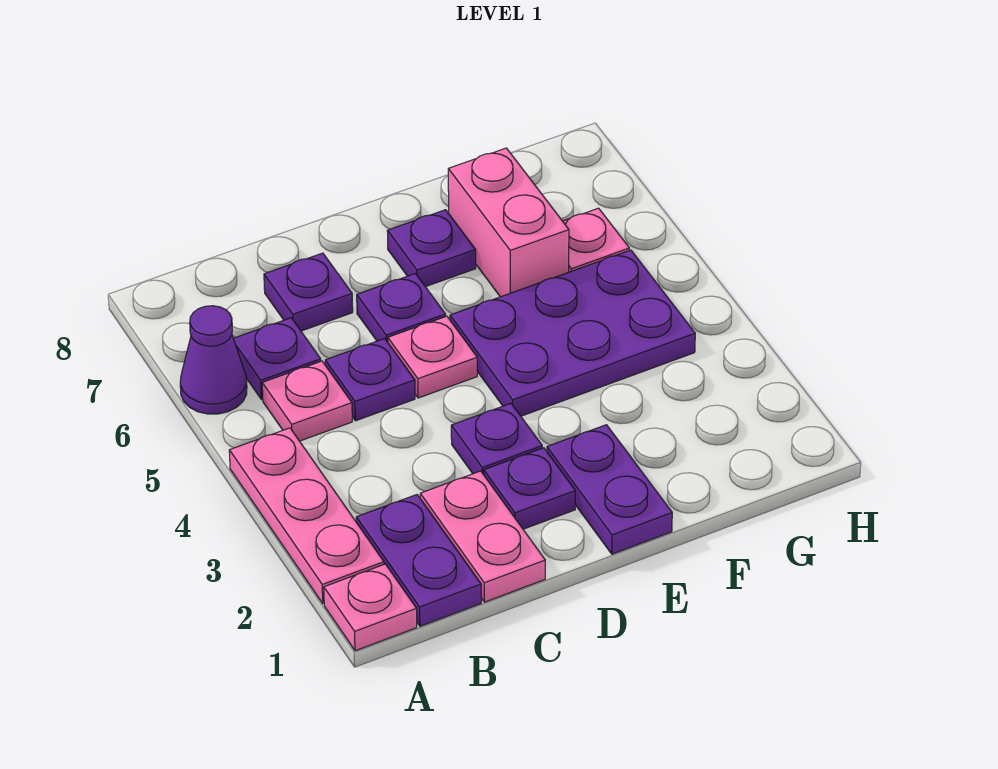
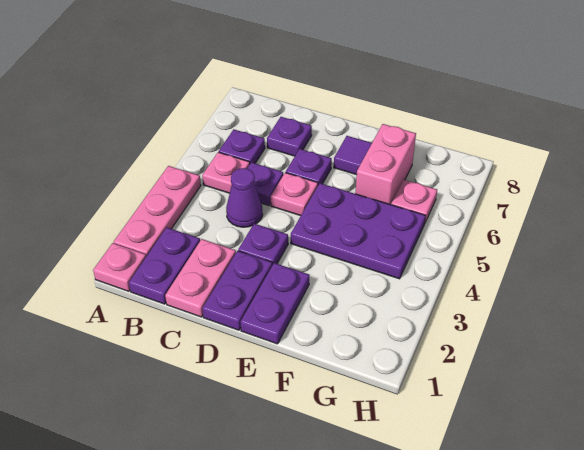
purple cone A6 level 1 -> purple cone C4 level 1
purple plate D2 level 1 -> purple plate D1:D2 level 1
purple plate E7 level 1 -> purple tile E7 level 1

